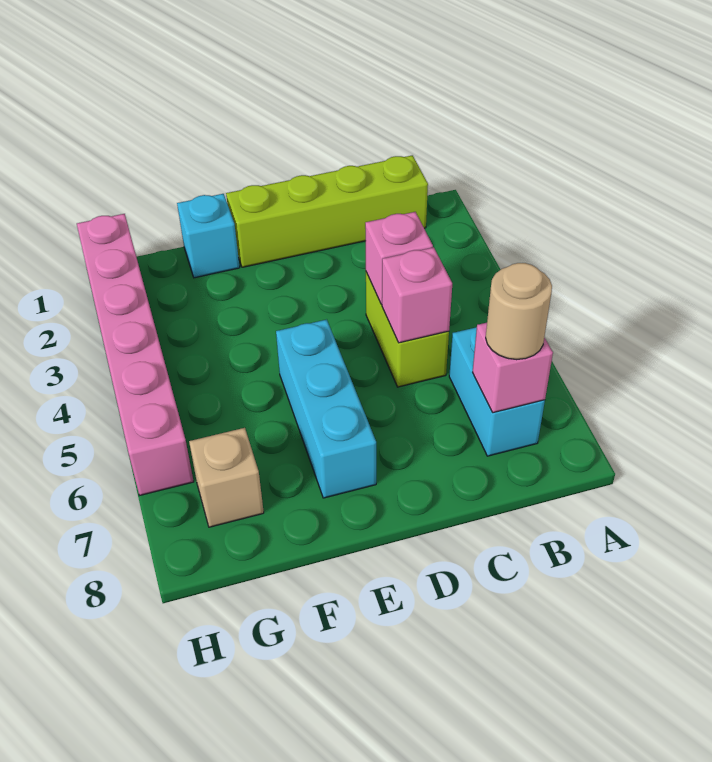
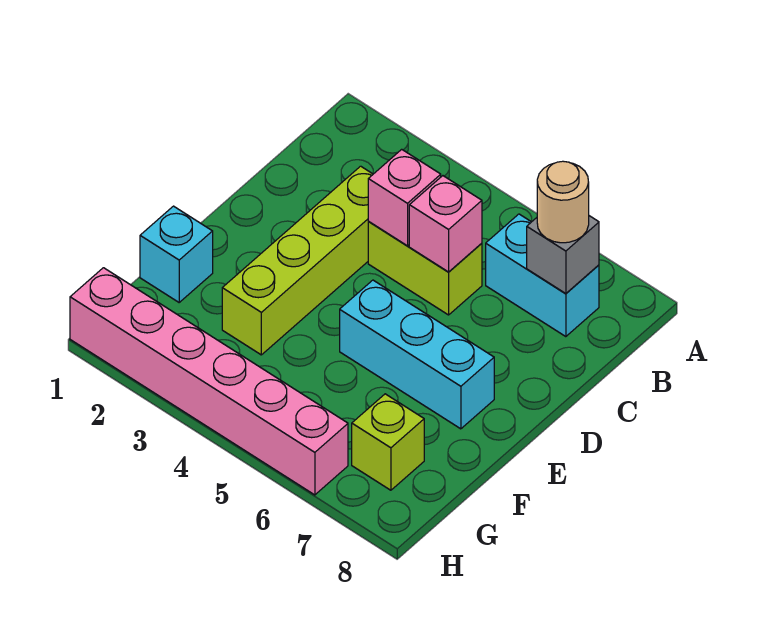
lime brick B1:E1 level 1 -> lime brick C3:F3 level 1
pink brick B7 level 2 -> grey brick B7 level 2
tan brick G7 level 1 -> lime brick G7 level 1

